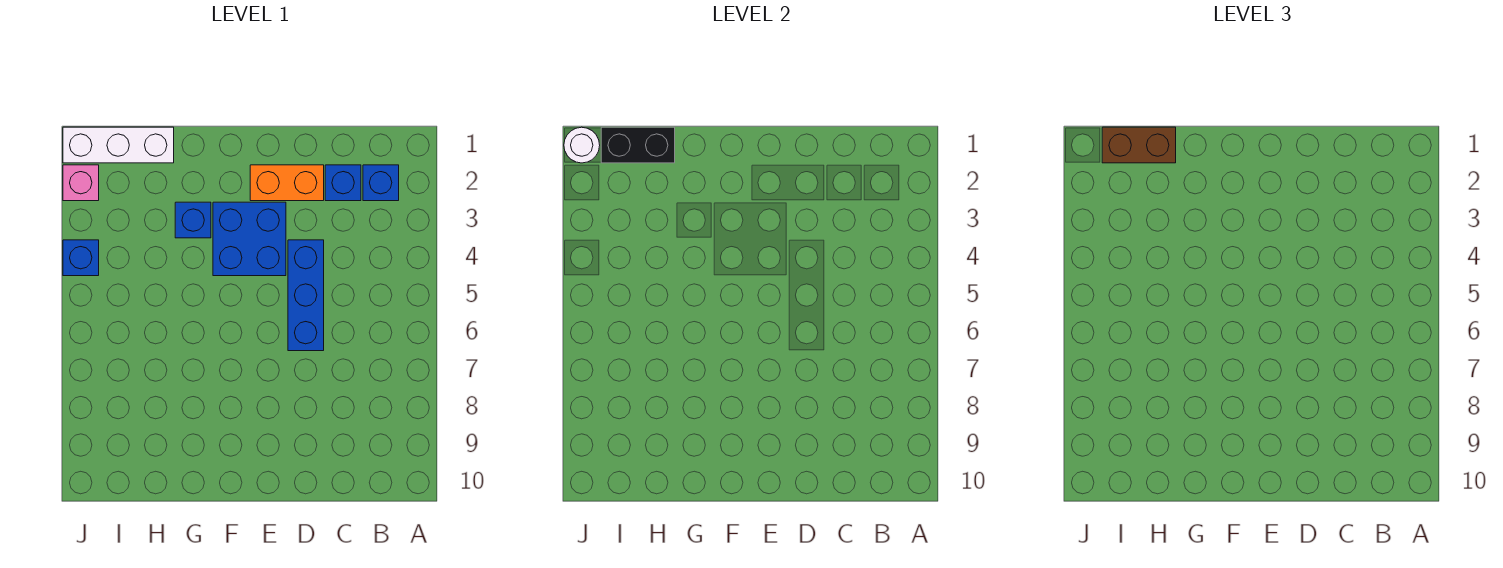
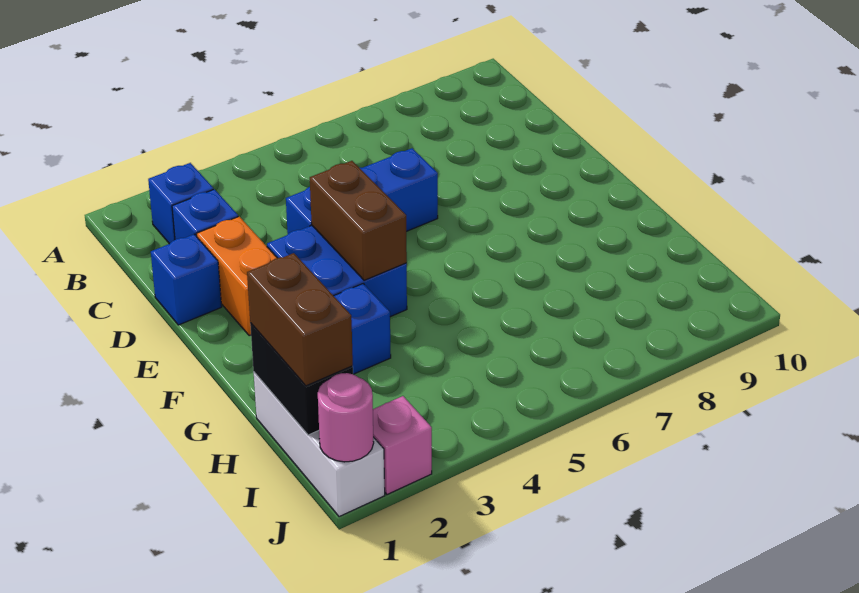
none -> brown brick E4:F4 level 2
white round brick J1 level 2 -> pink round brick J1 level 2
blue brick J4 level 1 -> blue brick D1 level 1

